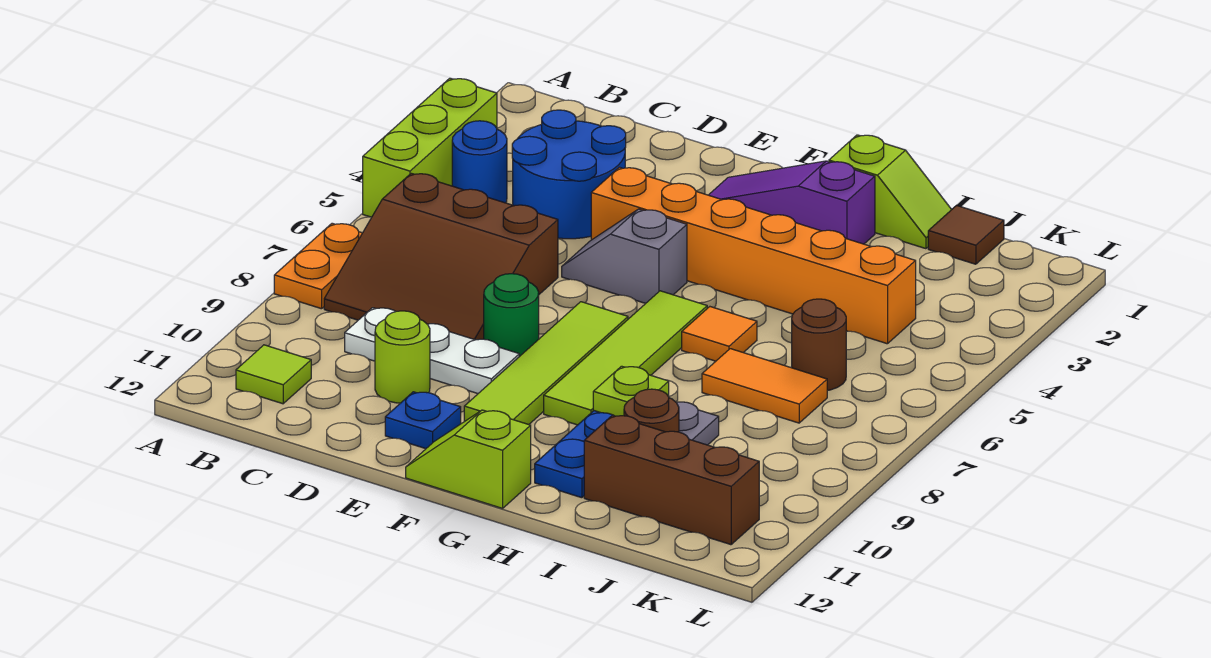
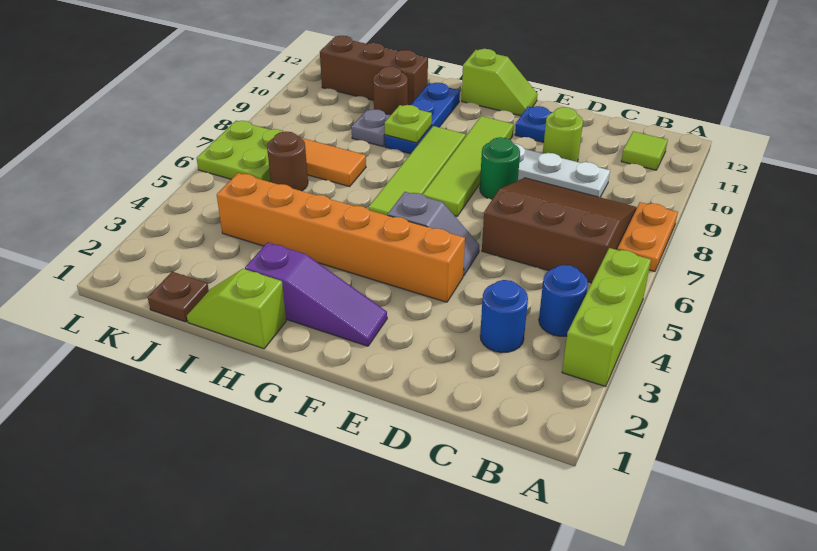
blue round brick C3:D4 level 1 -> blue round brick C3 level 1
orange tile H6 level 1 -> none
brown tile J1 level 1 -> brown plate J1 level 1
none -> lime plate K6:L7 level 1

